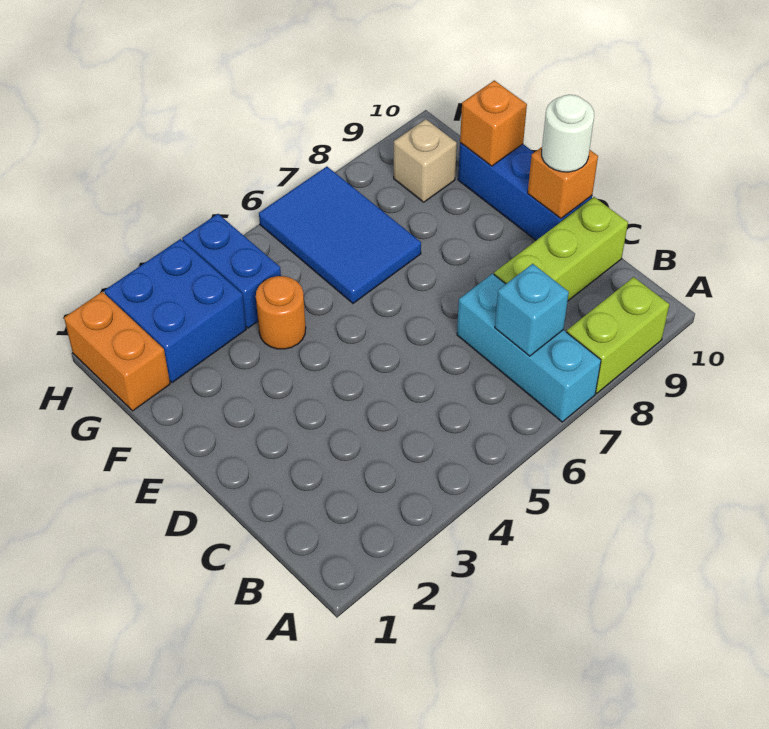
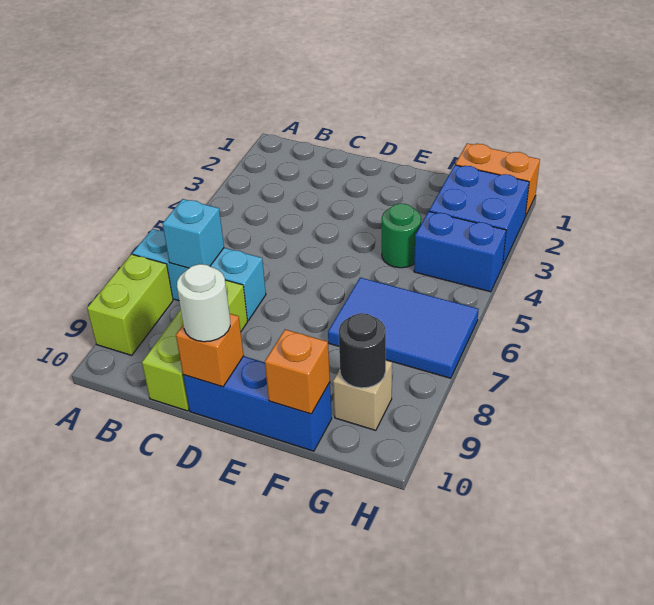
orange round brick F4 level 1 -> green round brick F4 level 1
none -> black round brick G9 level 2

